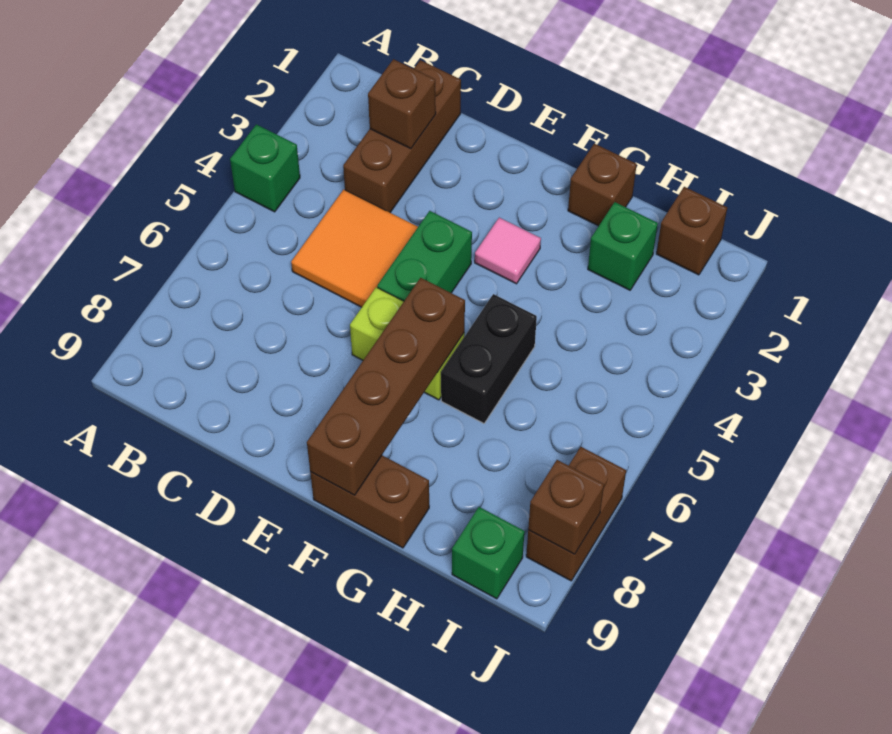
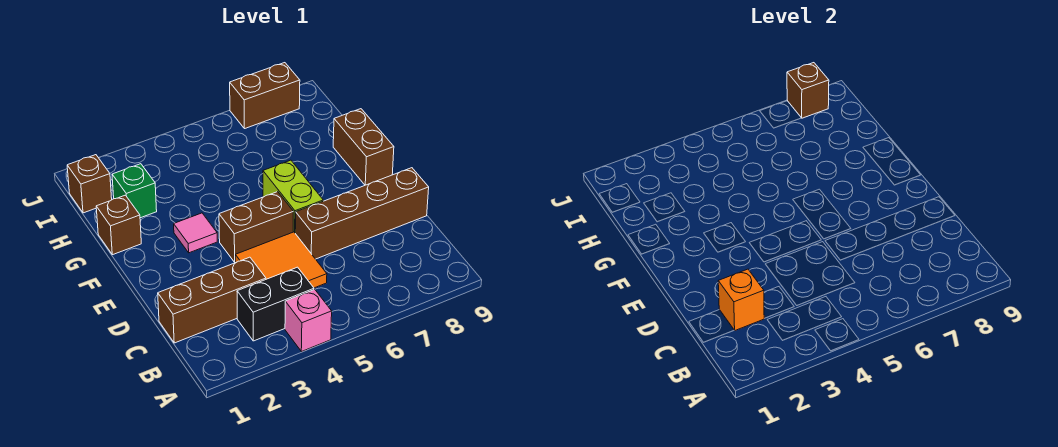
green brick A4 level 1 -> pink brick A4 level 1
brown brick C2 level 2 -> orange brick C2 level 2
green brick E4:E5 level 1 -> brown brick E4:E5 level 1
brown brick F6:F9 level 2 -> brown brick D6:D9 level 1
black brick G5:G6 level 1 -> black brick B3:B4 level 1
green brick I9 level 1 -> none

